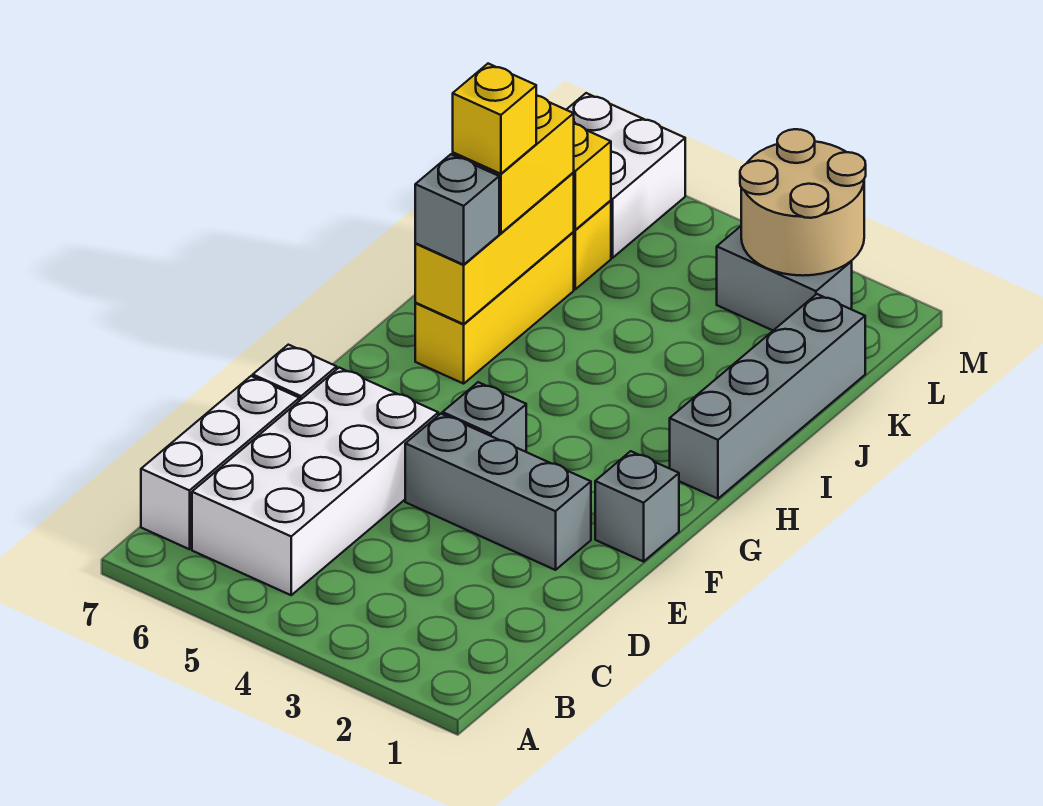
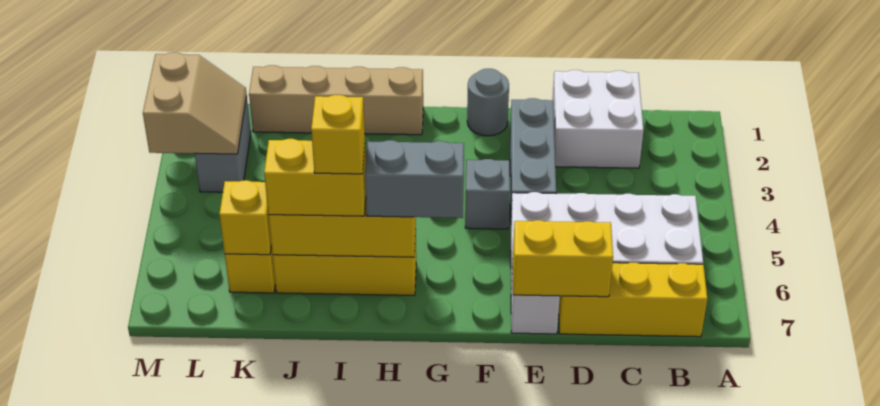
white brick B7:D7 level 1 -> yellow brick B7:D7 level 1
none -> yellow brick D7:E7 level 2
grey brick F1 level 1 -> grey round brick F1 level 1
grey brick H1:K1 level 1 -> tan brick H1:K1 level 1
grey brick H6 level 3 -> grey brick G6:H6 level 3
tan round brick L2:M3 level 2 -> tan slope L2:M3 level 2 top M
white brick L6:M7 level 1 -> white brick C1:D2 level 1

